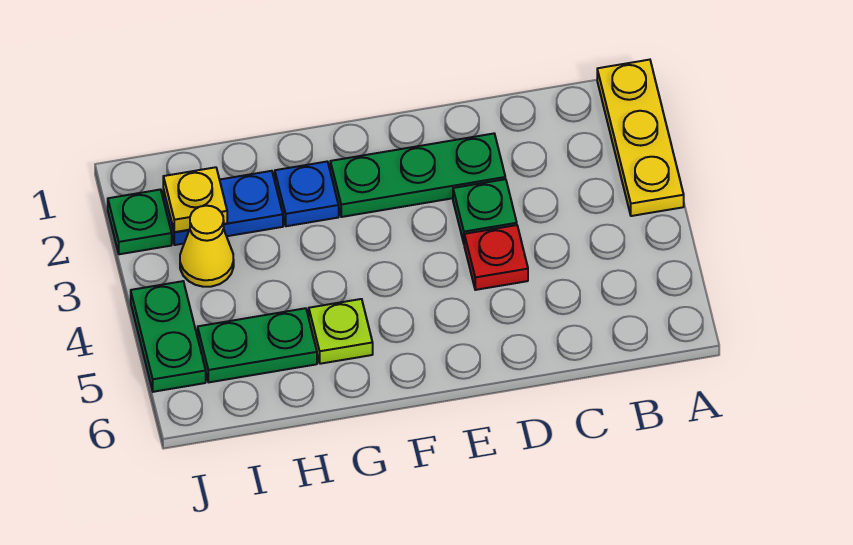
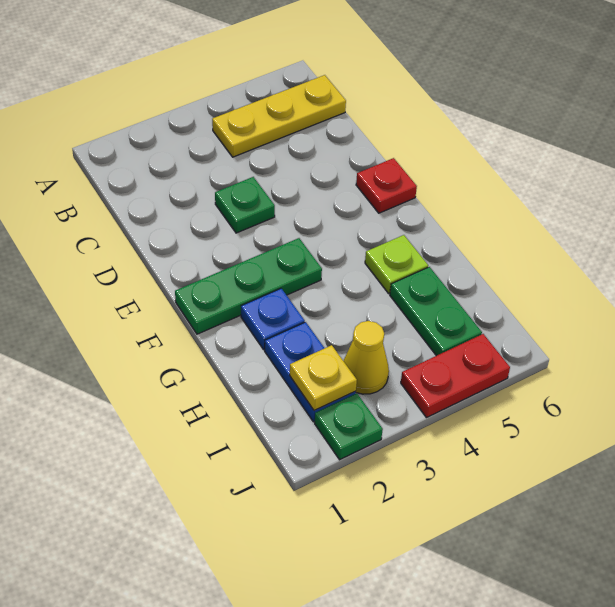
yellow plate A1:A3 level 1 -> yellow plate B4:B6 level 1
green plate D2:F2 level 1 -> green plate F1:F3 level 1
red plate D4 level 1 -> red plate E6 level 1
green plate J4:J5 level 1 -> red plate J4:J5 level 1

